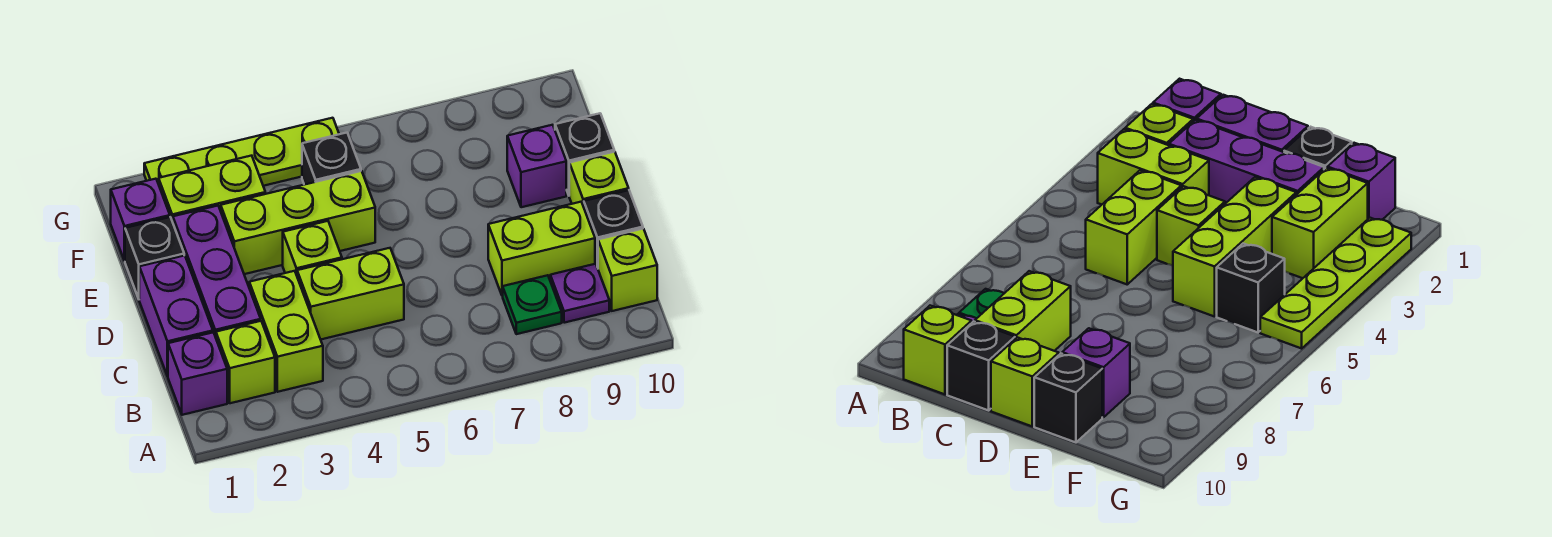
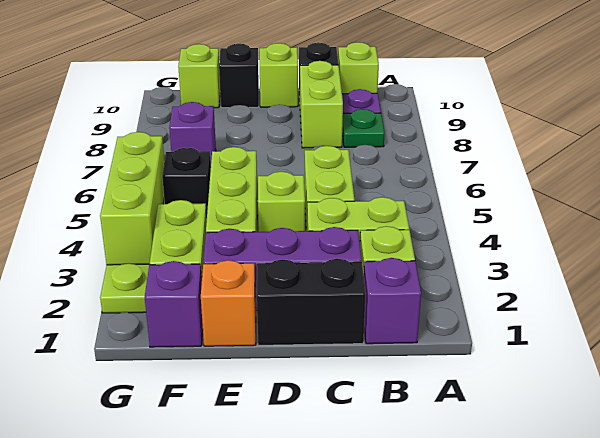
purple brick C1:D1 level 1 -> black brick C1:D1 level 1
black brick E1 level 1 -> orange brick E1 level 1
purple brick E9 level 1 -> purple brick F7 level 1
none -> lime brick F10 level 1
none -> lime brick G3:G5 level 2

